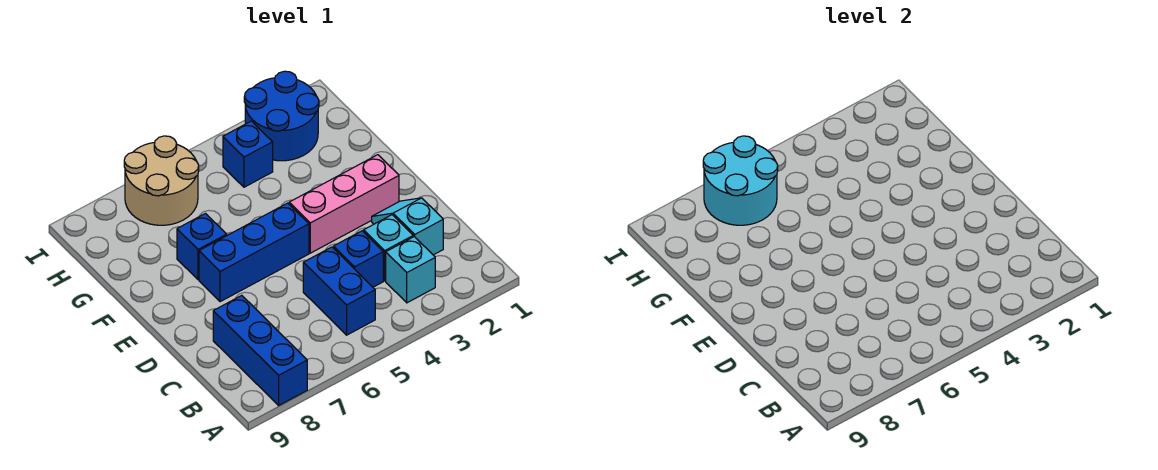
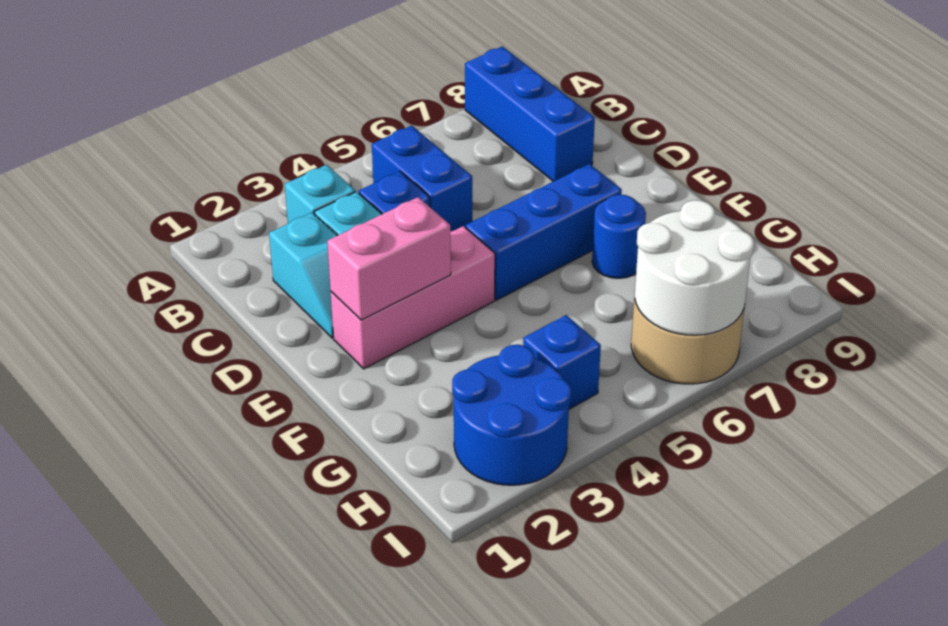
none -> pink brick E2:E3 level 2
blue brick F7 level 1 -> blue round brick F7 level 1
cyan round brick H6:I7 level 2 -> white round brick H6:I7 level 2

